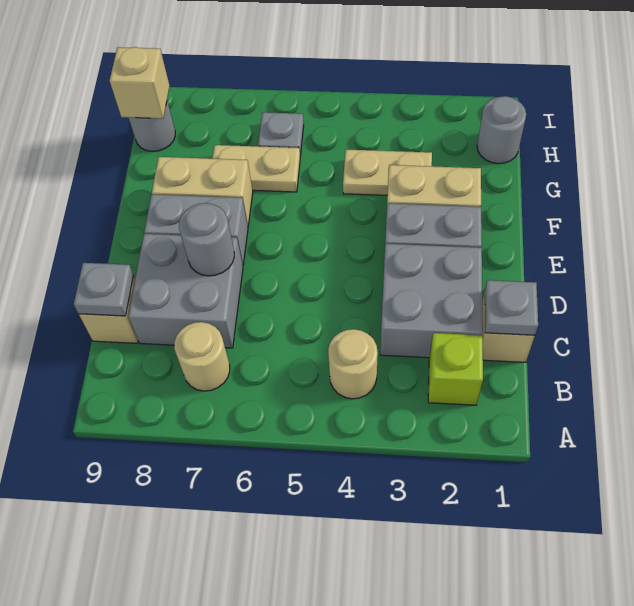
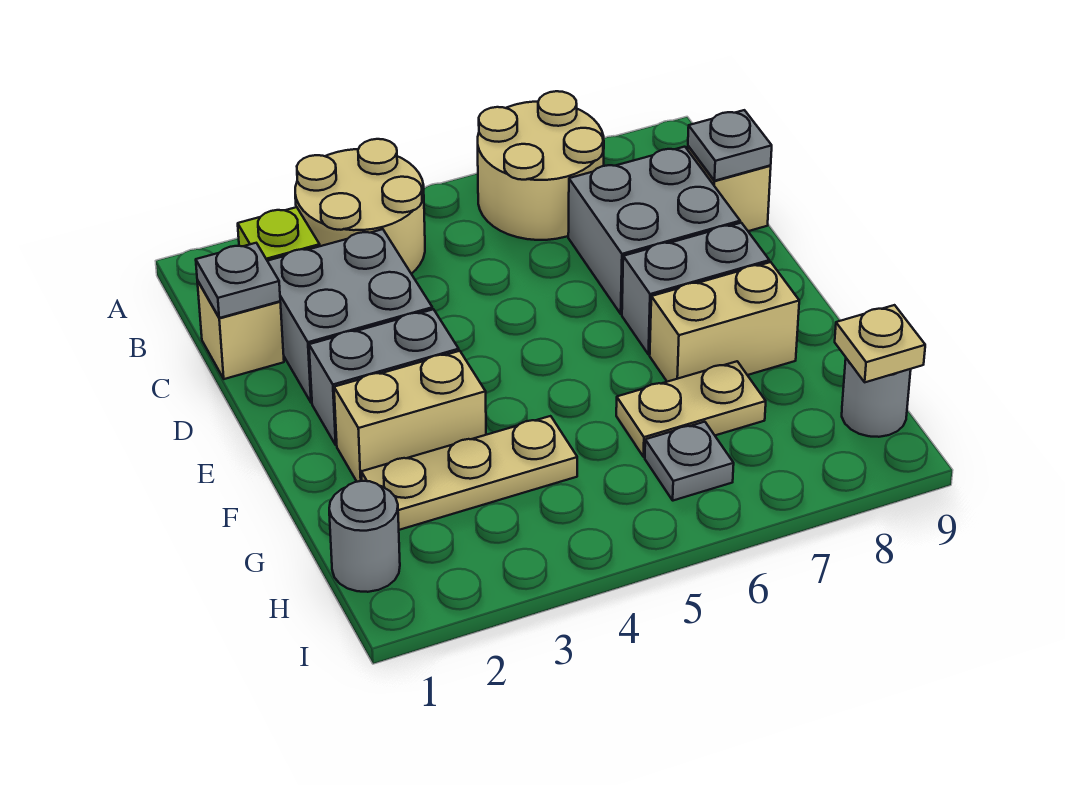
tan round brick B4 level 1 -> tan round brick A3:B4 level 1
tan round brick B7 level 1 -> tan round brick A6:B7 level 1
grey round brick D7 level 2 -> none
tan plate G3:G4 level 1 -> tan plate G2:G4 level 1
tan brick H9 level 2 -> tan plate H9 level 2

